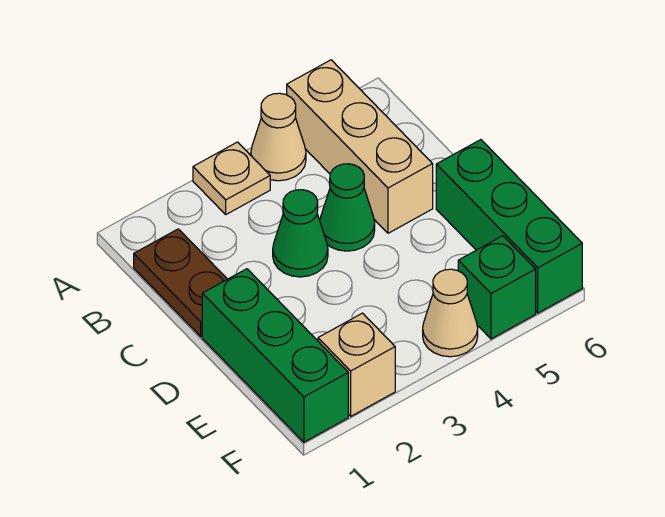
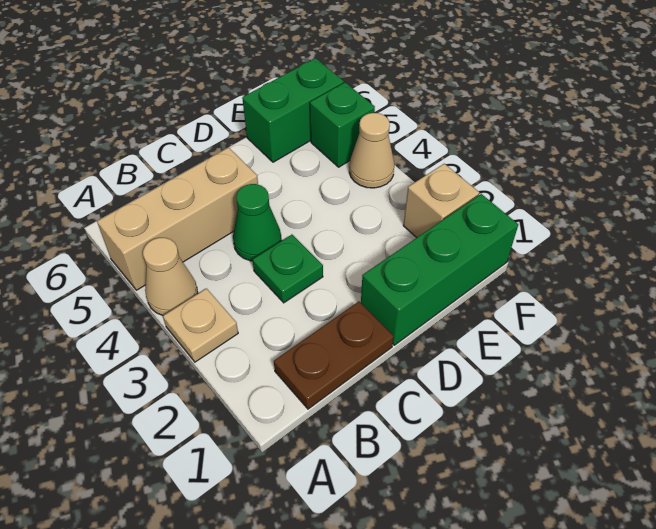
green cone C3 level 1 -> green plate C3 level 1
green brick D6:F6 level 1 -> green brick E6:F6 level 1

